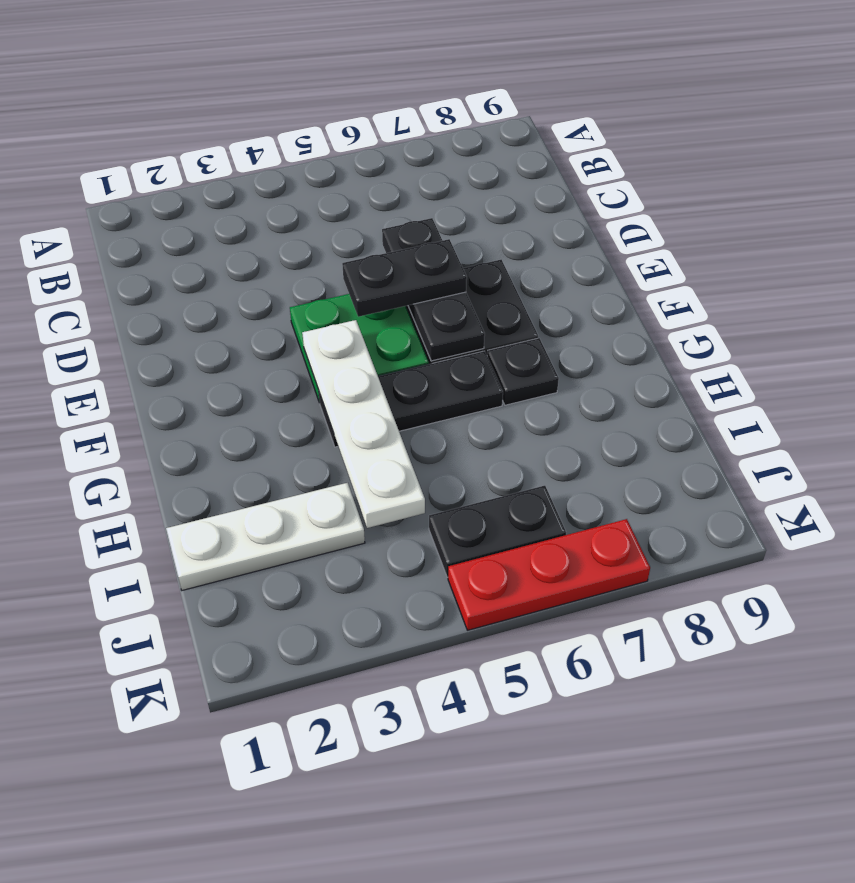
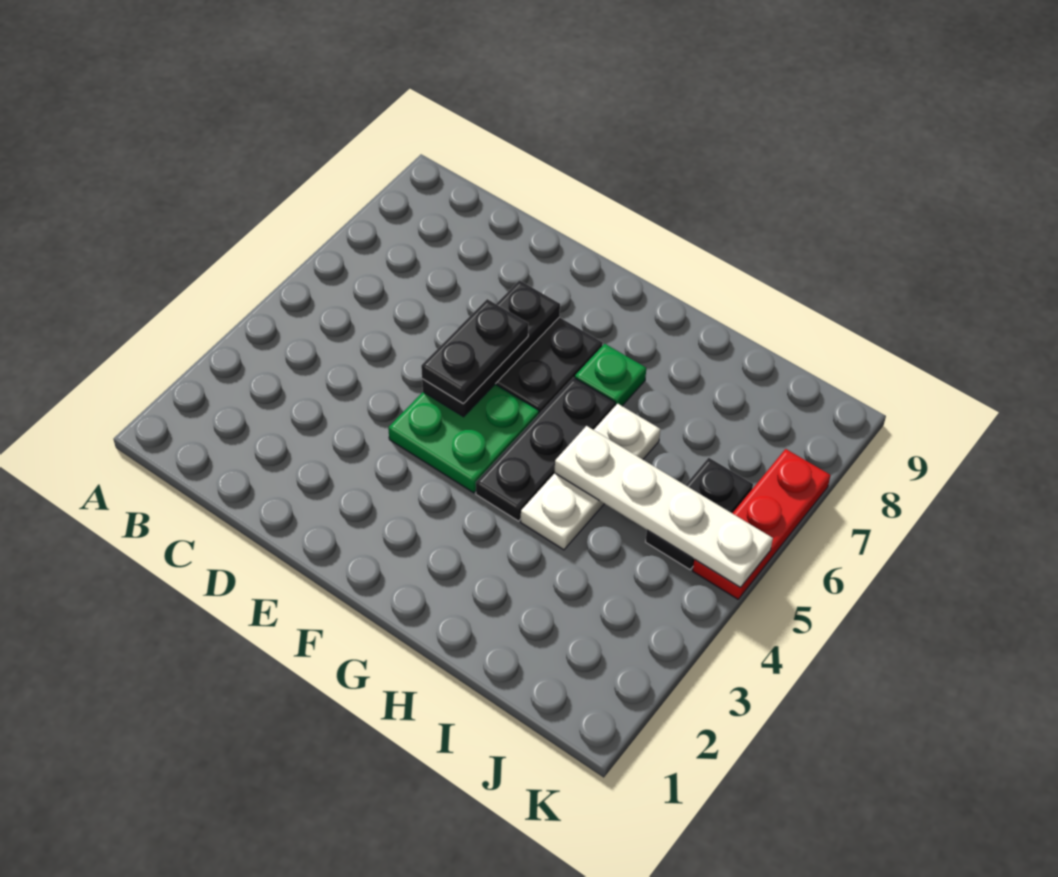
black plate D6:F6 level 2 -> black plate E5:E7 level 2
white plate F4:I4 level 2 -> white plate H5:K5 level 2
black plate G7 level 1 -> green plate G7 level 1
white plate I1:I3 level 1 -> white plate H4:H6 level 1

